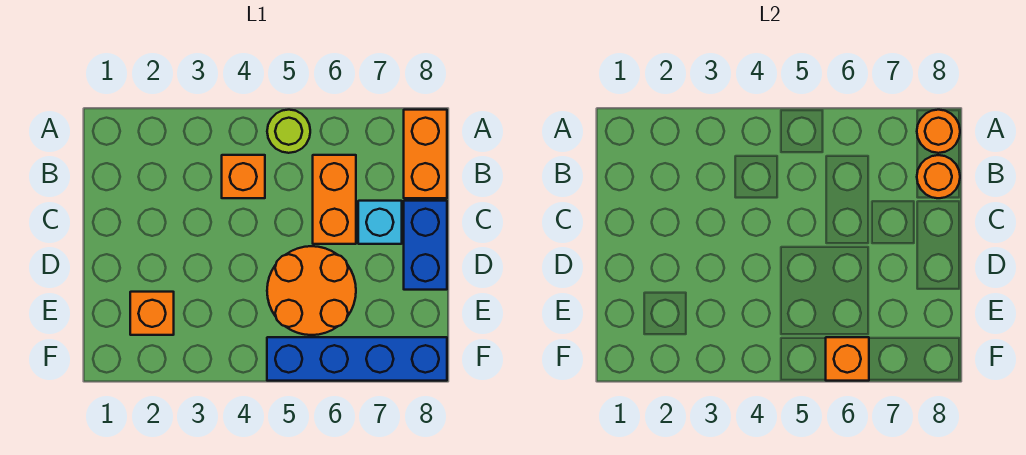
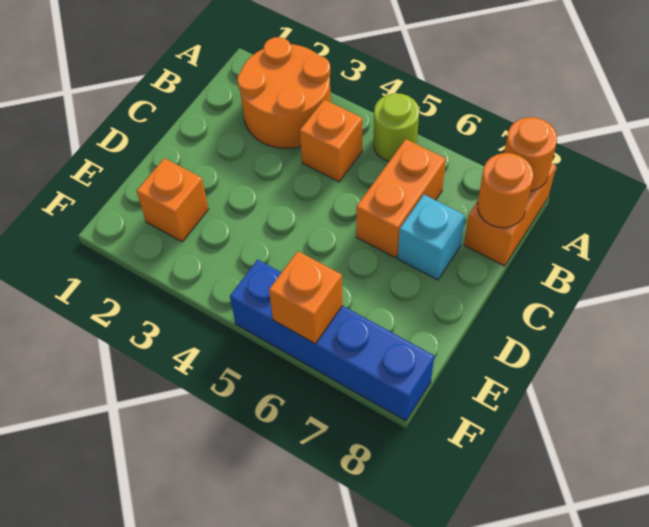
blue brick C8:D8 level 1 -> none
orange round brick D5:E6 level 1 -> orange round brick A2:B3 level 1

